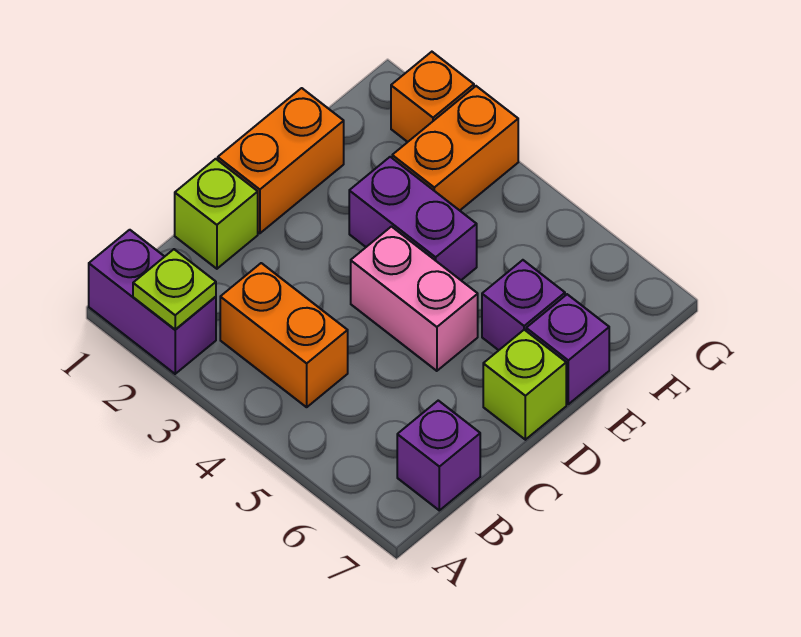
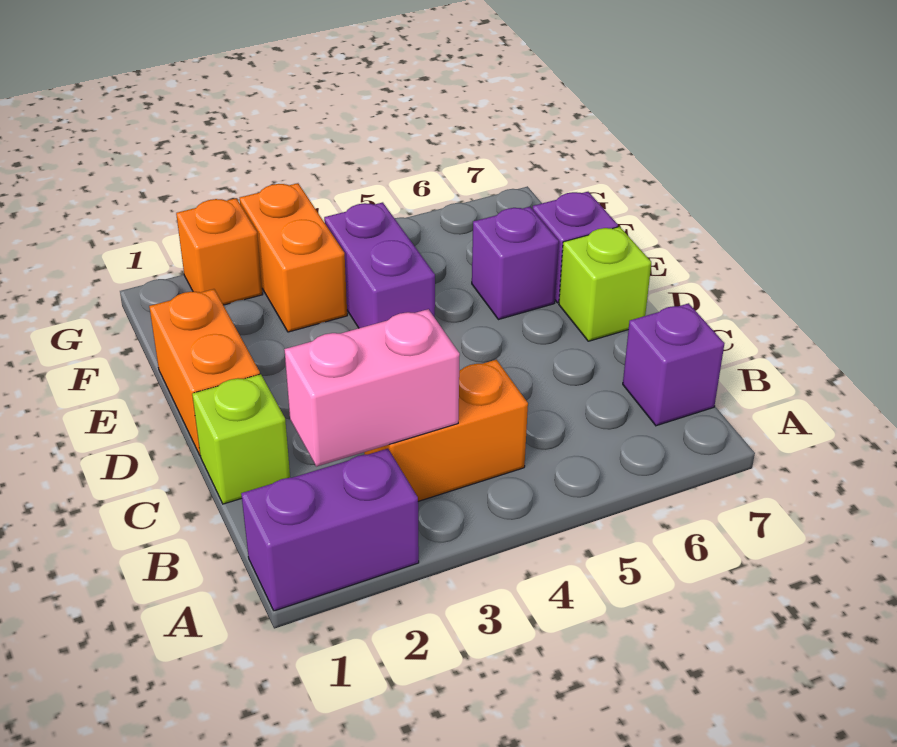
lime plate A2 level 2 -> none
pink brick D4:D5 level 1 -> pink brick B2:B3 level 2
purple brick E3:E4 level 1 -> purple brick E4:F4 level 1

